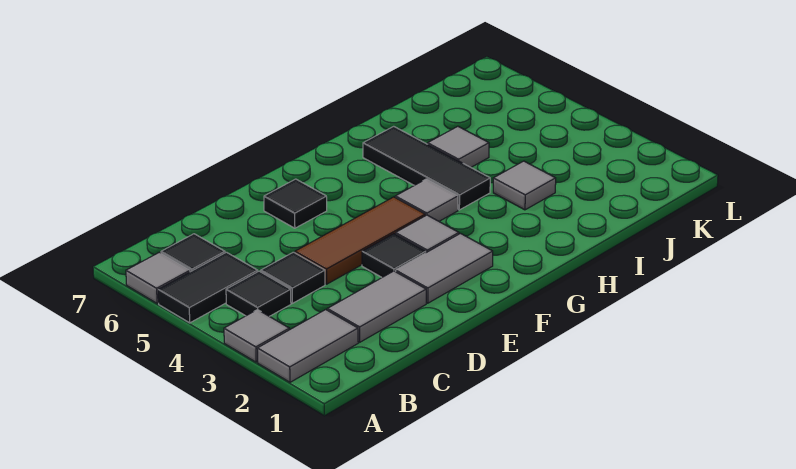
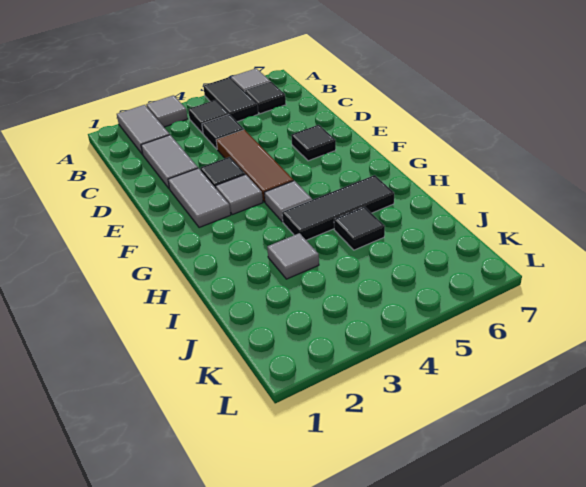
grey tile I5 level 1 -> black tile I5 level 1

